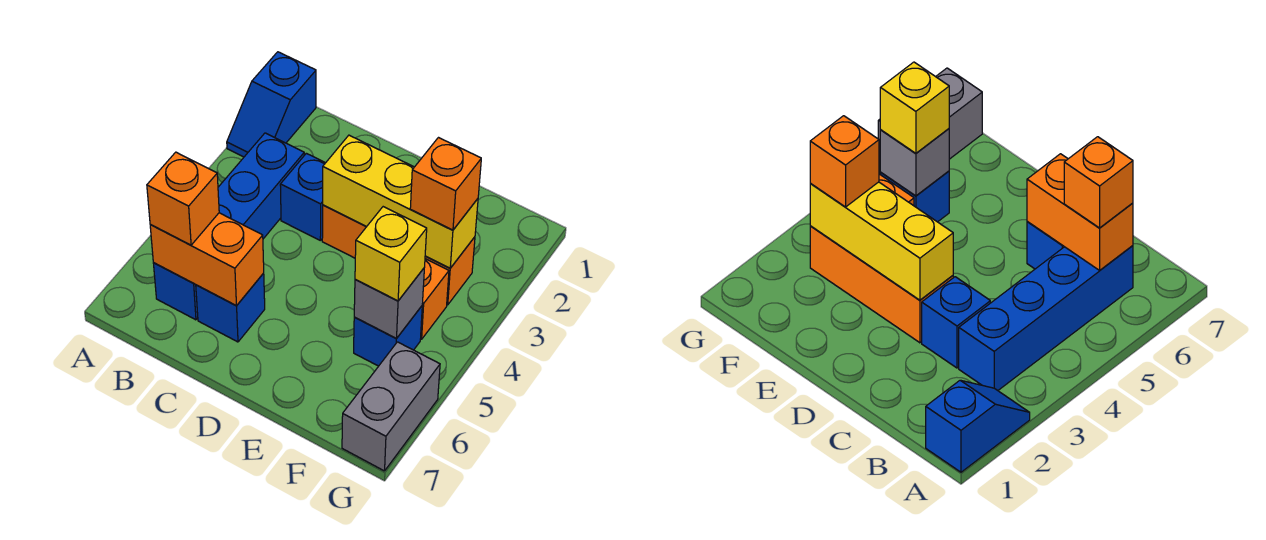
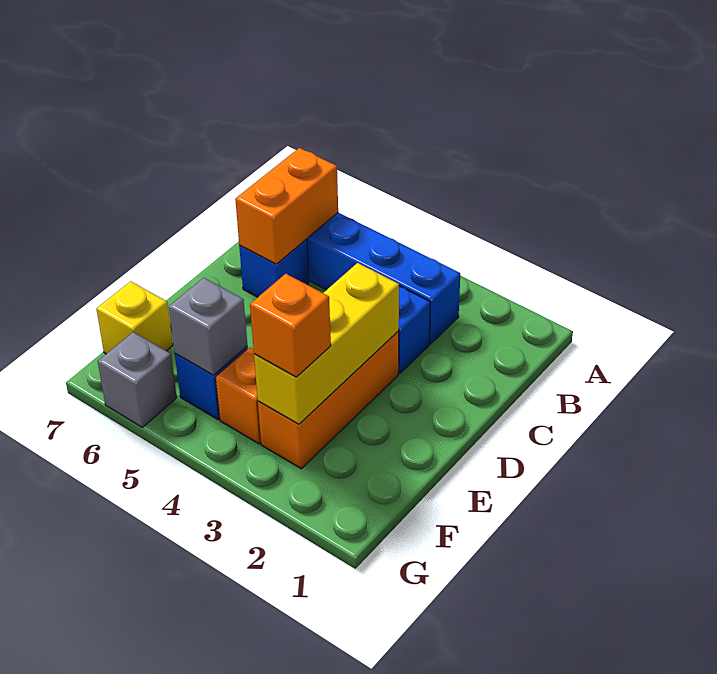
blue slope A1:A2 level 1 top 1 -> none
orange brick B6 level 3 -> none
yellow brick F5 level 3 -> yellow brick F7 level 1
grey brick G6:G7 level 1 -> grey brick G6 level 1

